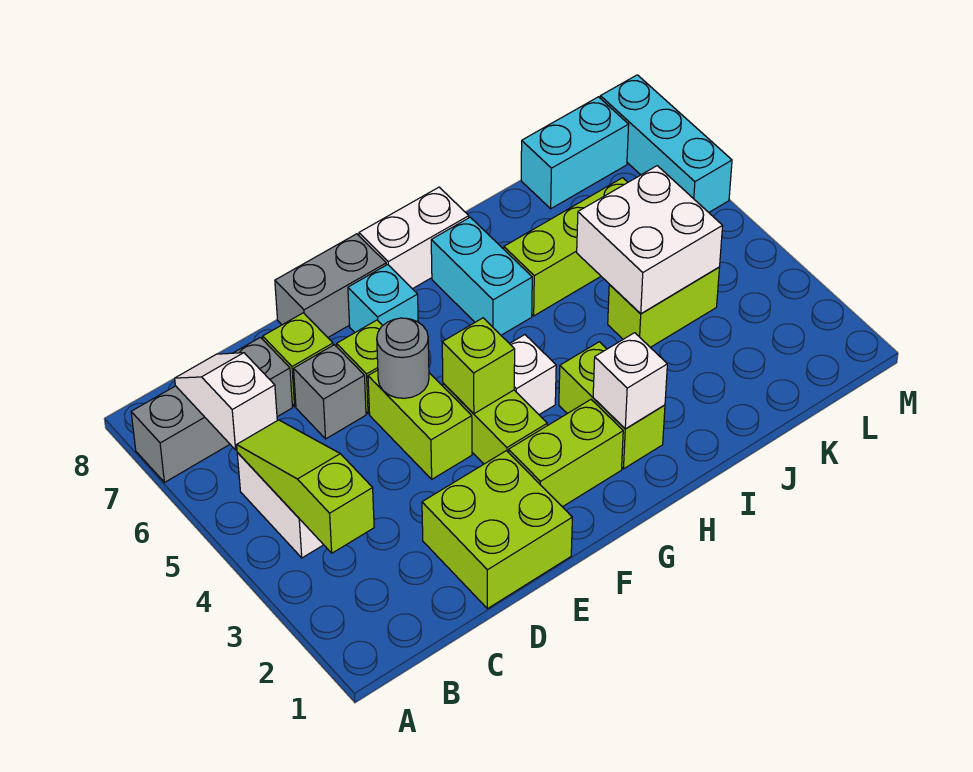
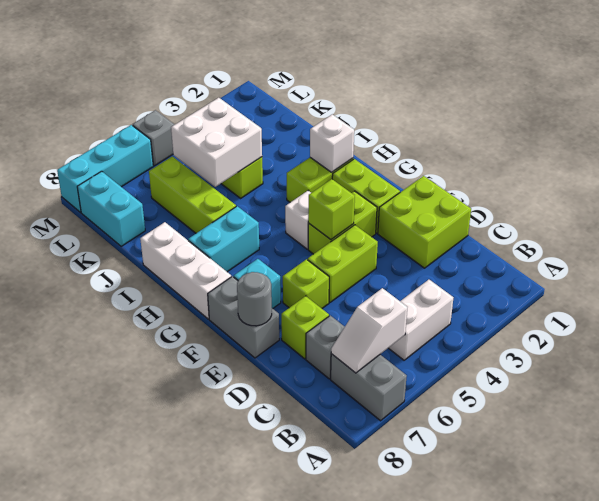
lime slope B3:B5 level 2 top 3 -> none
grey brick D6 level 1 -> grey brick M5 level 1
grey round brick E5 level 2 -> grey round brick E8 level 2
white brick G8:H8 level 1 -> white brick G8:I8 level 1

